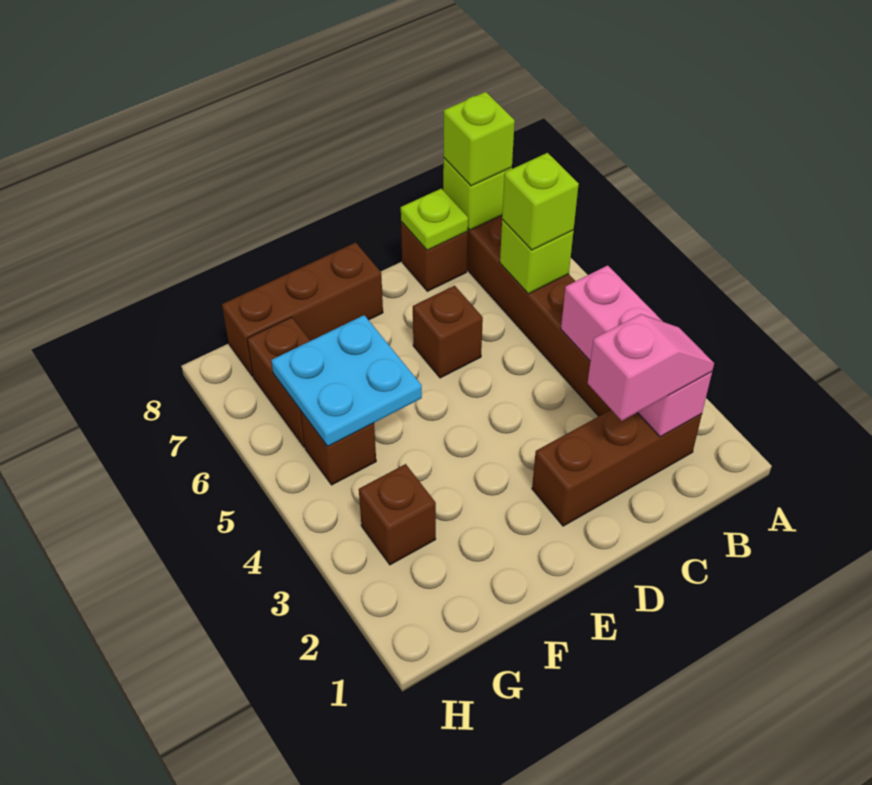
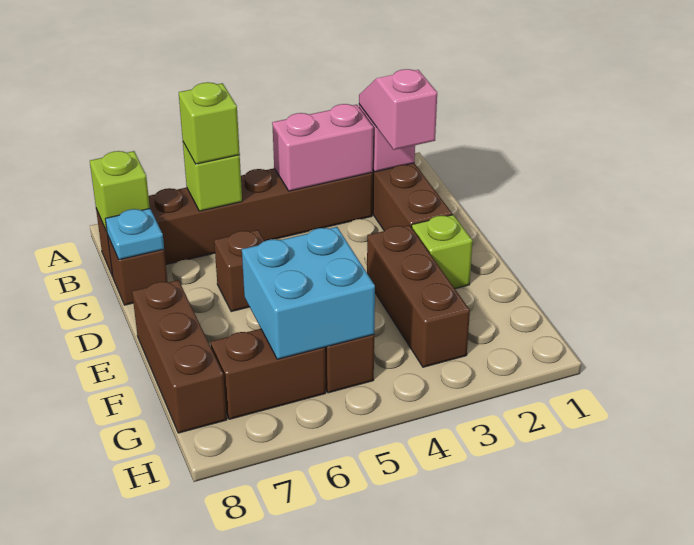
lime brick B8 level 3 -> lime brick E2 level 1
lime plate C8 level 2 -> cyan plate C8 level 2
cyan plate F5:G6 level 2 -> cyan brick F5:G6 level 2
brown brick G3 level 1 -> brown brick E3:G3 level 1

